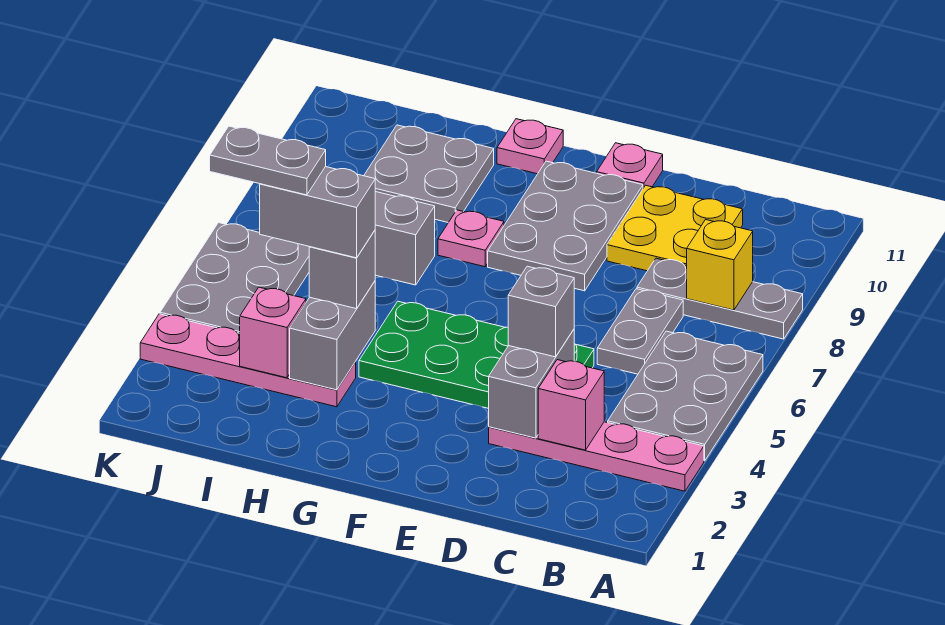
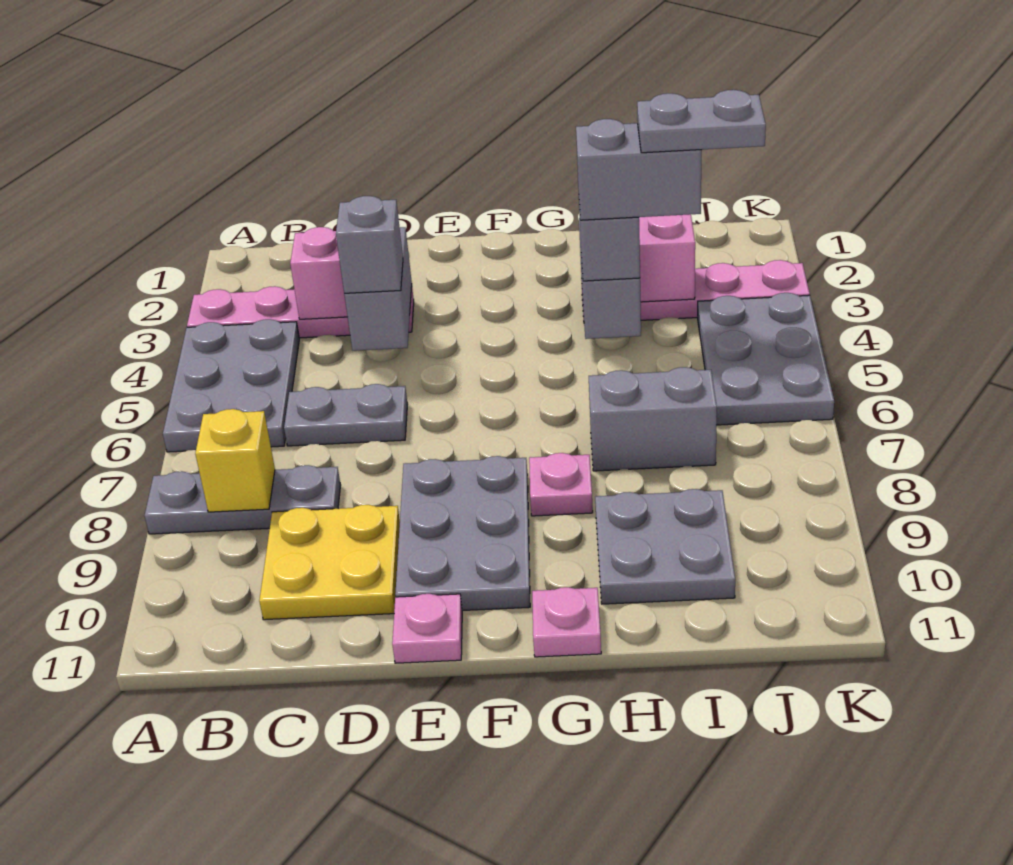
grey plate C6:C7 level 1 -> grey plate C6:D6 level 1
green plate D4:G5 level 1 -> none

